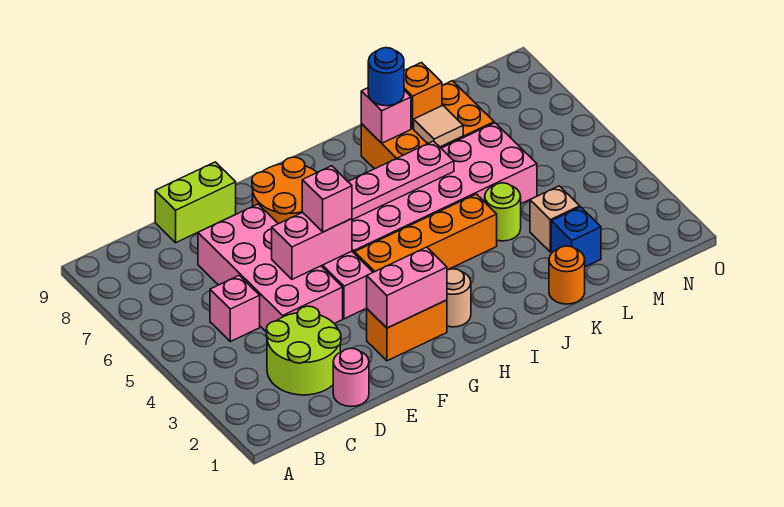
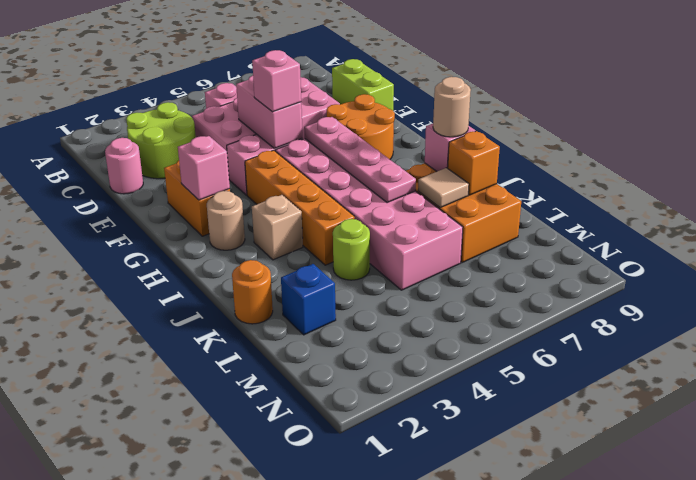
pink brick F2:G2 level 2 -> pink brick G2 level 2
blue round brick J8 level 3 -> tan round brick J8 level 3
tan brick L3 level 1 -> tan brick I3 level 1

